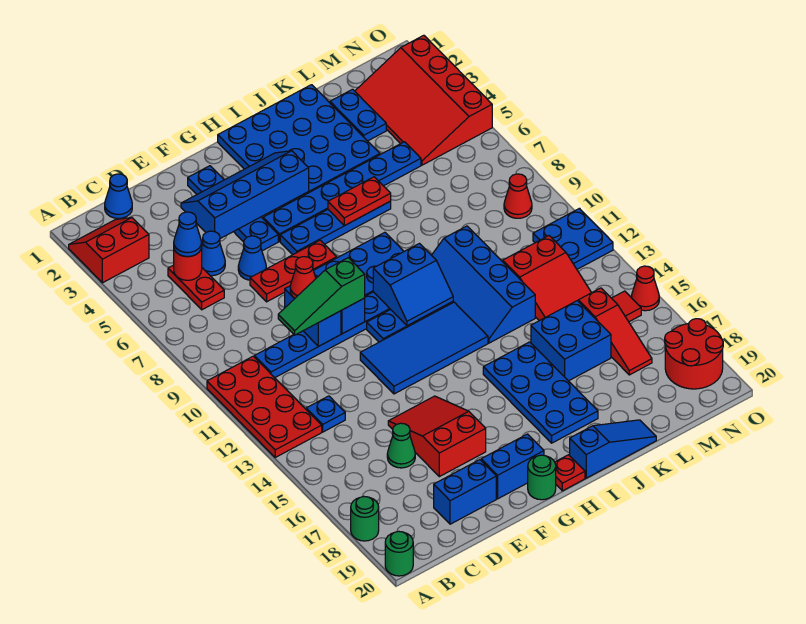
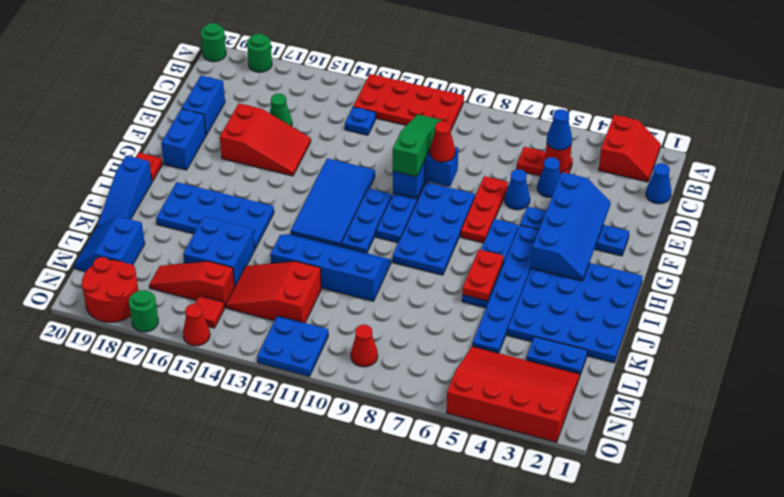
green round brick G20 level 1 -> green round brick O17 level 1
blue slope H10:I11 level 2 top 10 -> blue slope L19:M20 level 1 top 19

